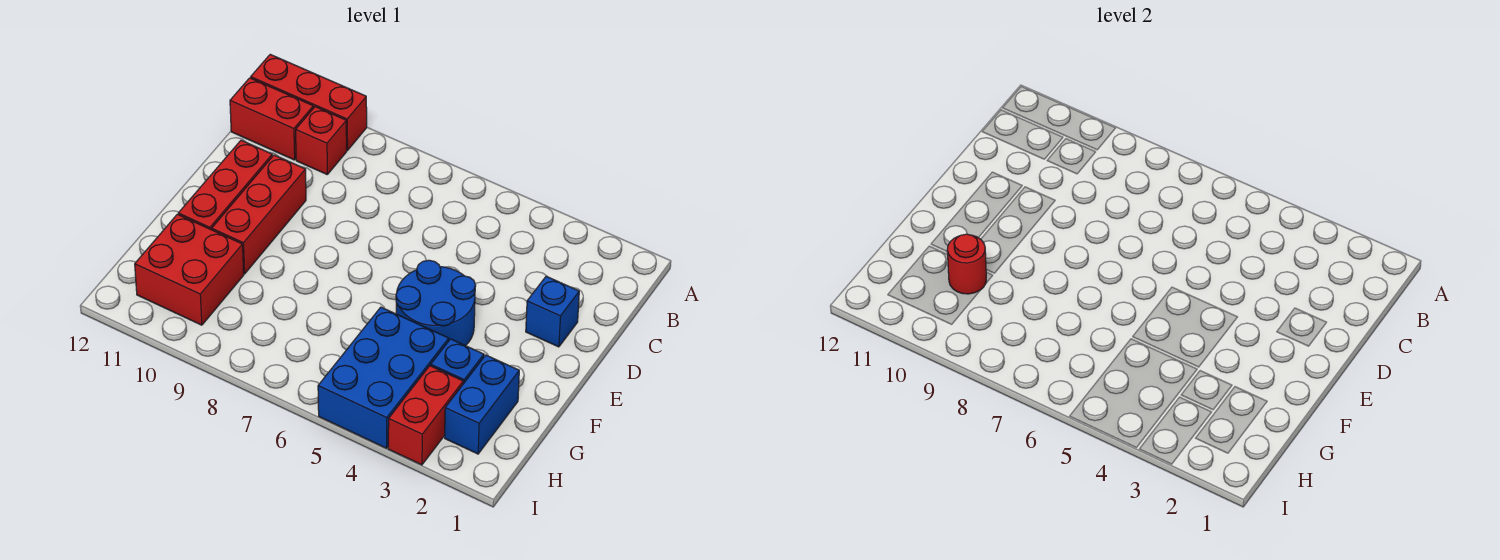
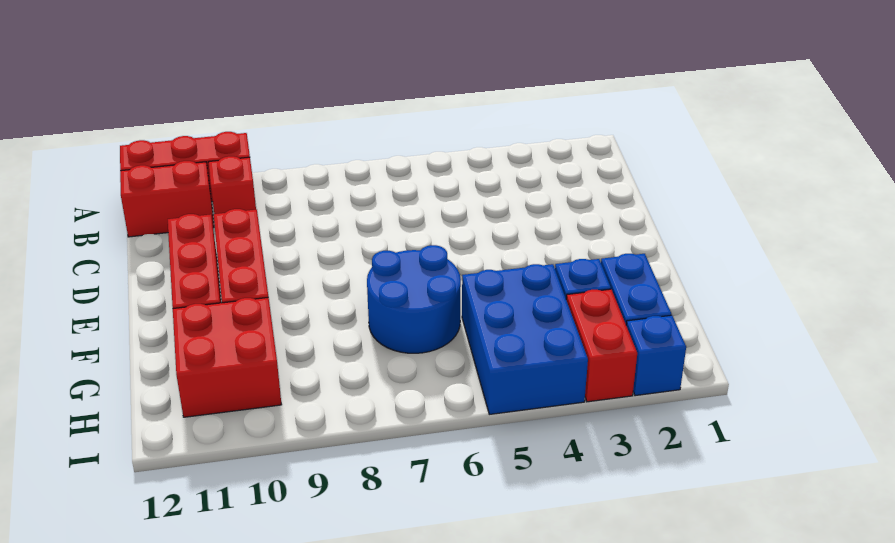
blue brick D2 level 1 -> blue brick I2 level 1
blue round brick E4:F5 level 1 -> blue round brick F6:G7 level 1
red round brick G10 level 2 -> none

